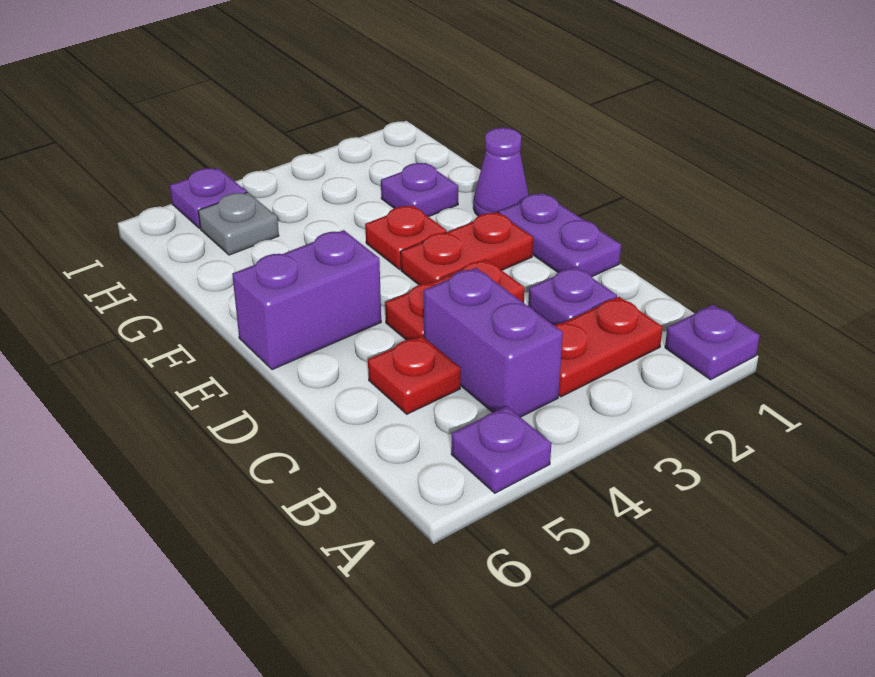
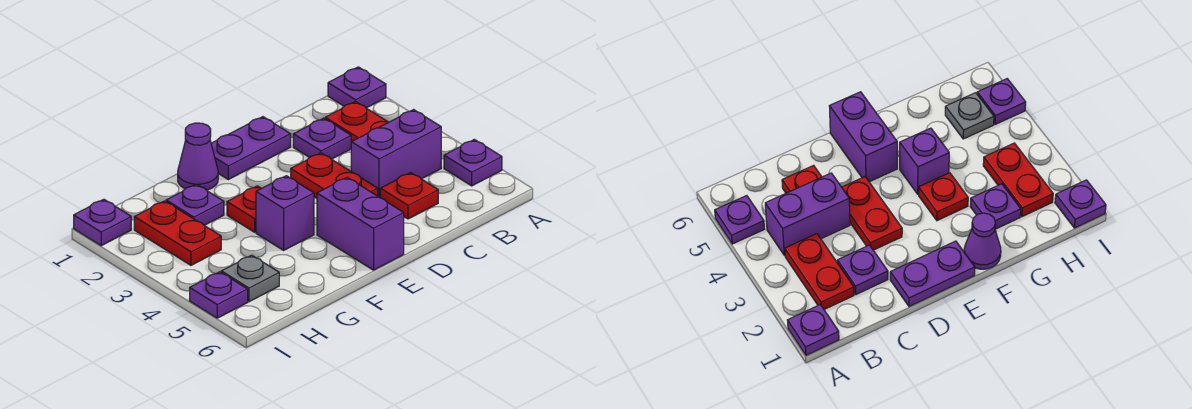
red plate E2:E3 level 1 -> red plate H2:H3 level 1
none -> purple brick F4 level 1
none -> purple plate I1 level 1

